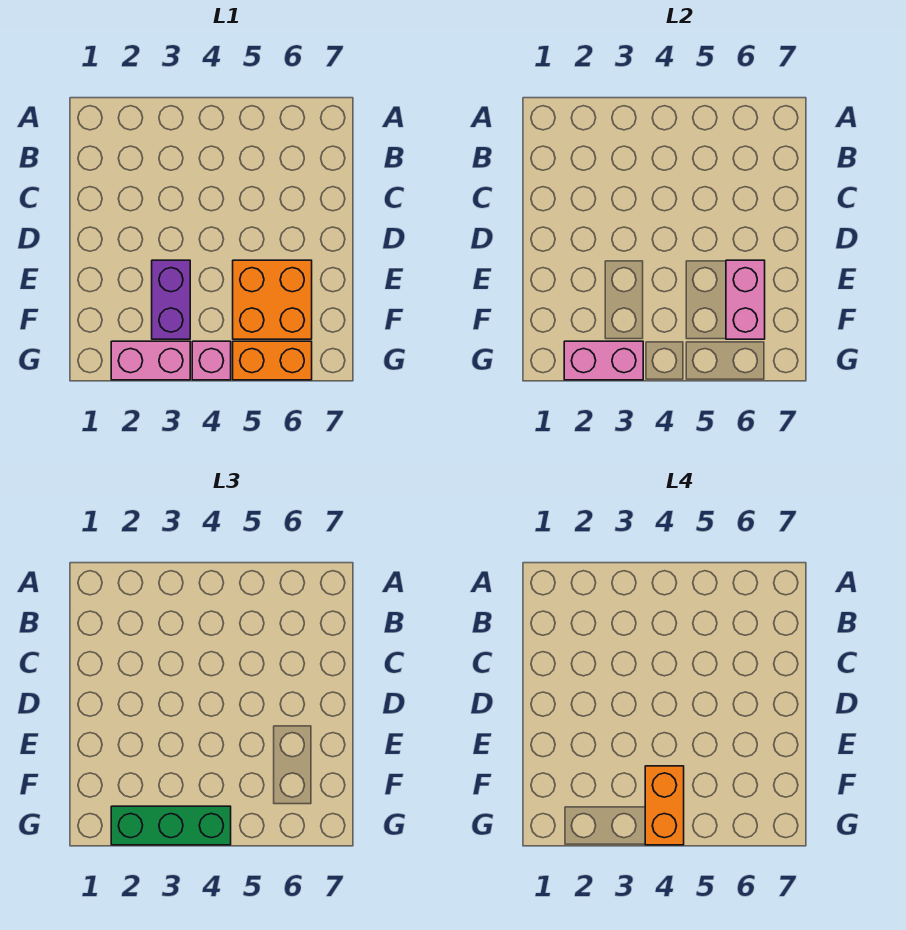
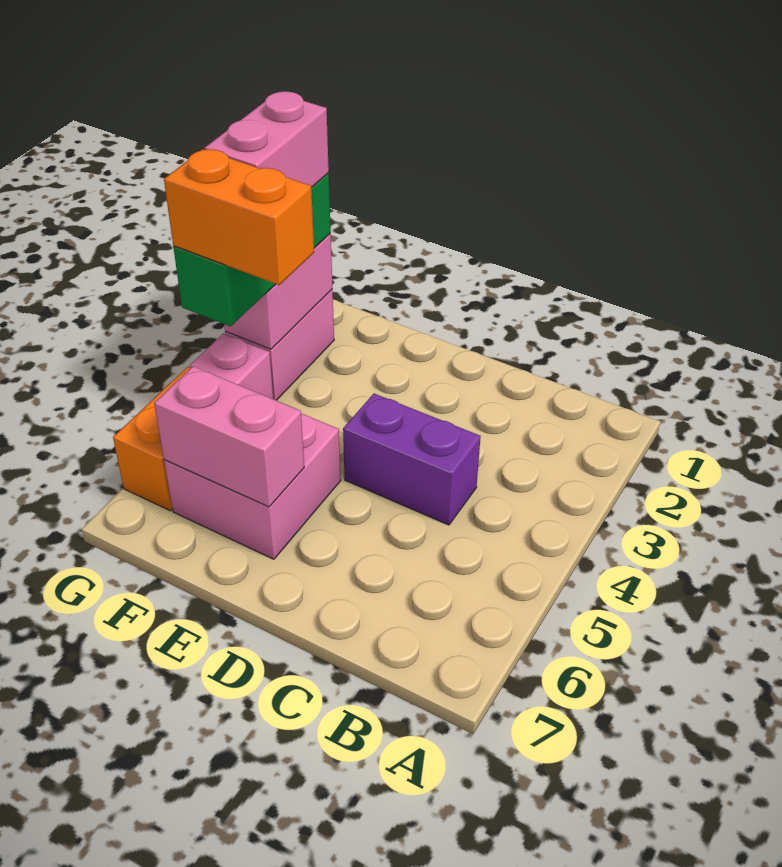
purple brick E3:F3 level 1 -> purple brick C4:D4 level 1
orange brick E5:F6 level 1 -> pink brick E5:F6 level 1
none -> pink brick G2:G3 level 4

